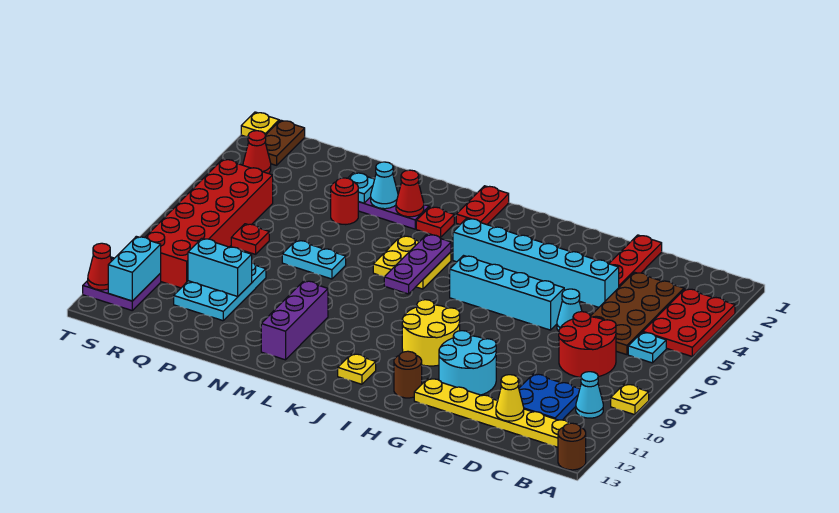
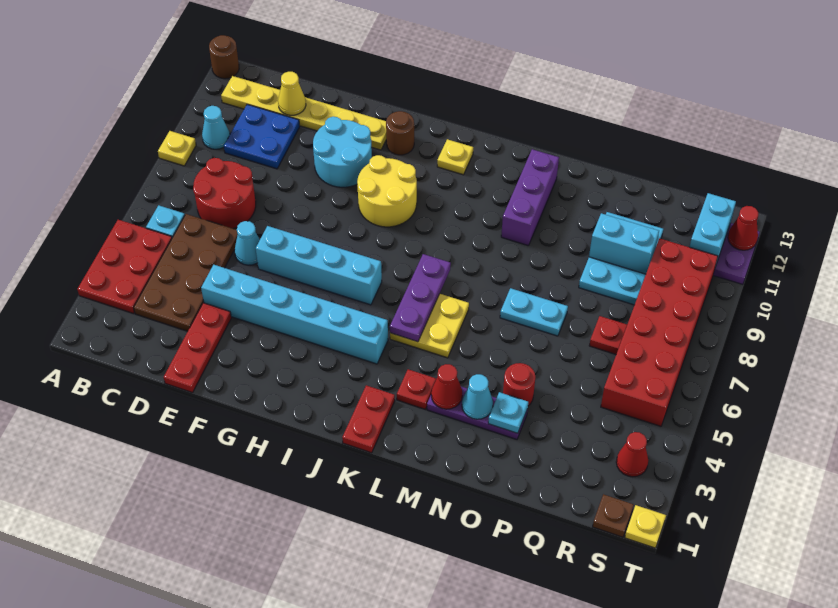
brown plate S1:S2 level 1 -> brown plate S1 level 1

